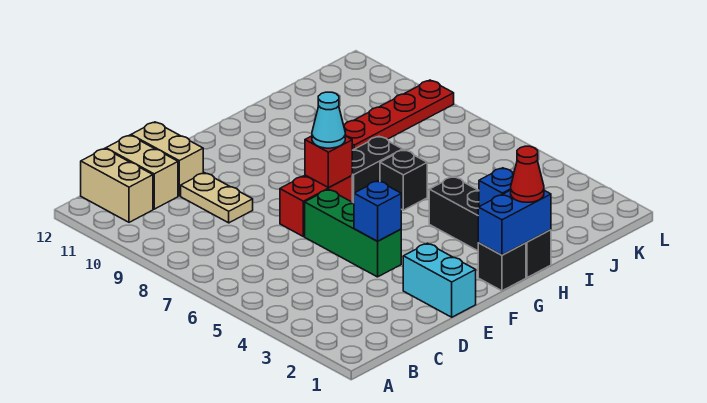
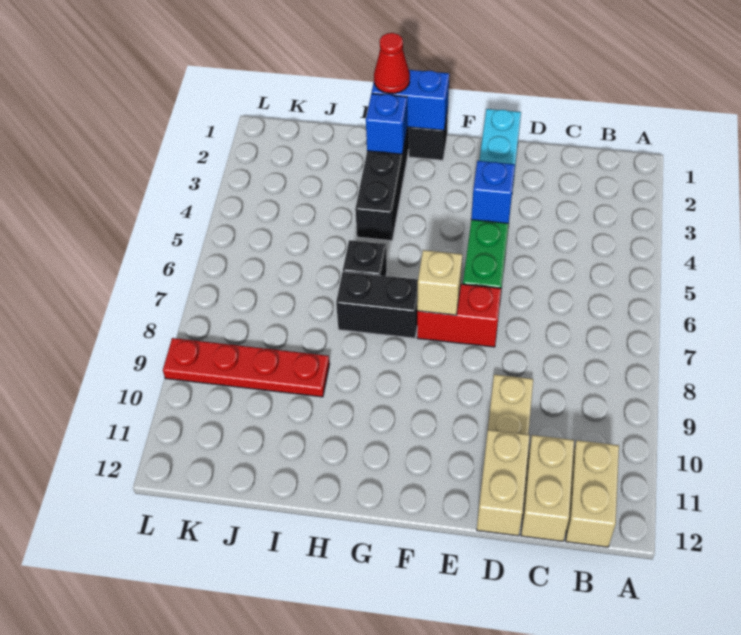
red brick F7 level 2 -> tan brick F7 level 2
cyan cone F7 level 3 -> none

